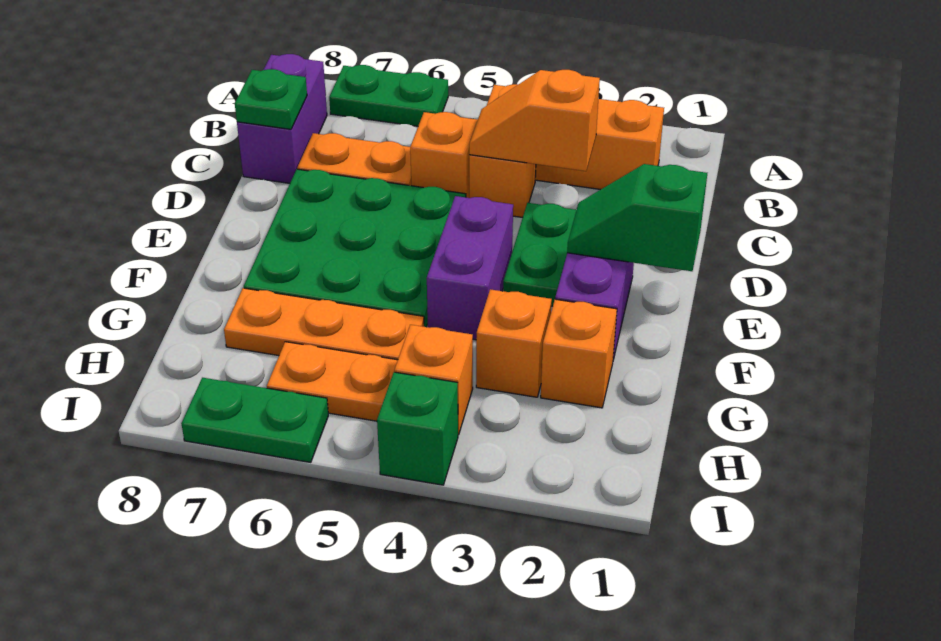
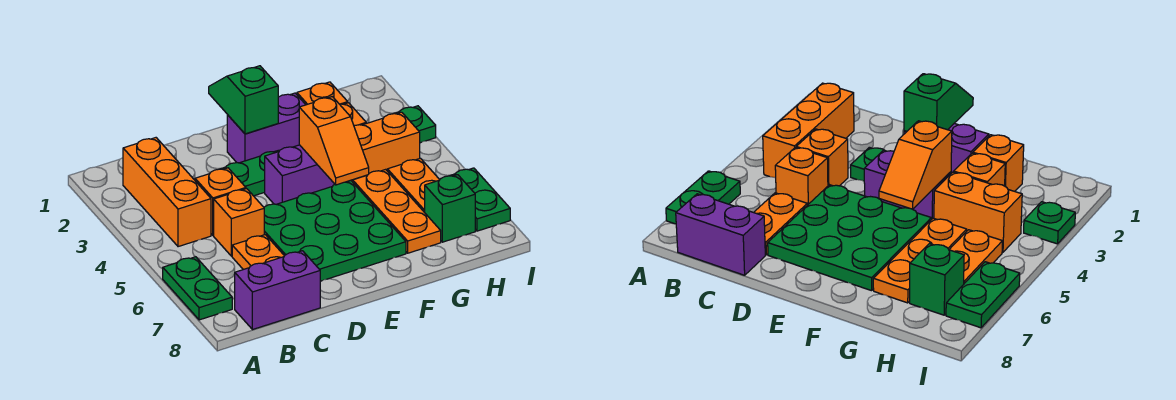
orange slope C3:C4 level 2 top 3 -> orange slope F4:F5 level 2 top 4
green plate C8 level 2 -> green plate I3 level 1
green slope E1:E2 level 2 top 1 -> green slope E1:E2 level 2 top 2
orange brick H4 level 1 -> orange brick G4:H4 level 1
green brick I4 level 1 -> green brick H7 level 1

